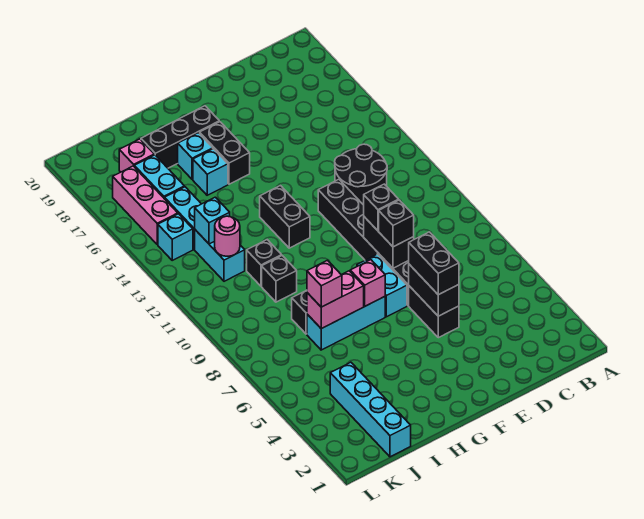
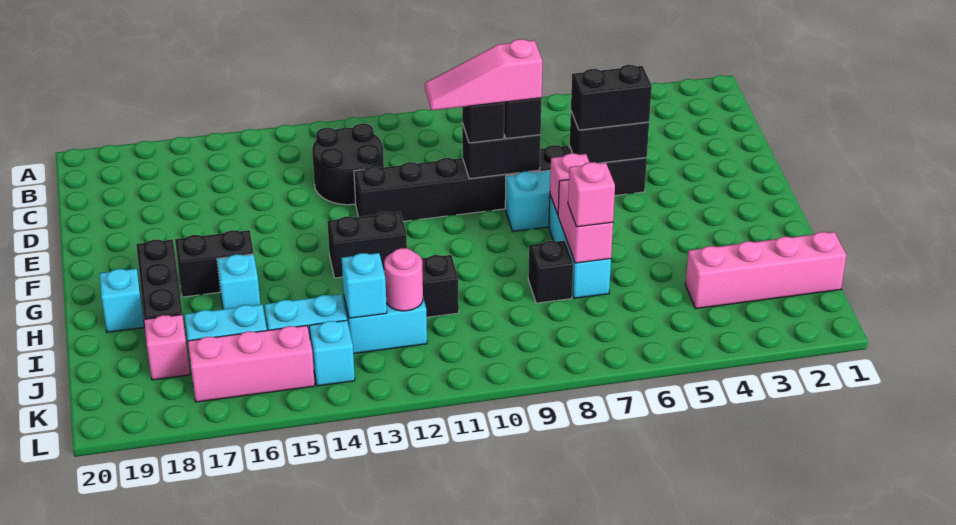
none -> pink slope E8:E10 level 4 top 8
cyan brick H17 level 1 -> cyan brick H19 level 1
black brick I10 level 1 -> none
cyan brick J1:J4 level 1 -> pink brick J1:J4 level 1

